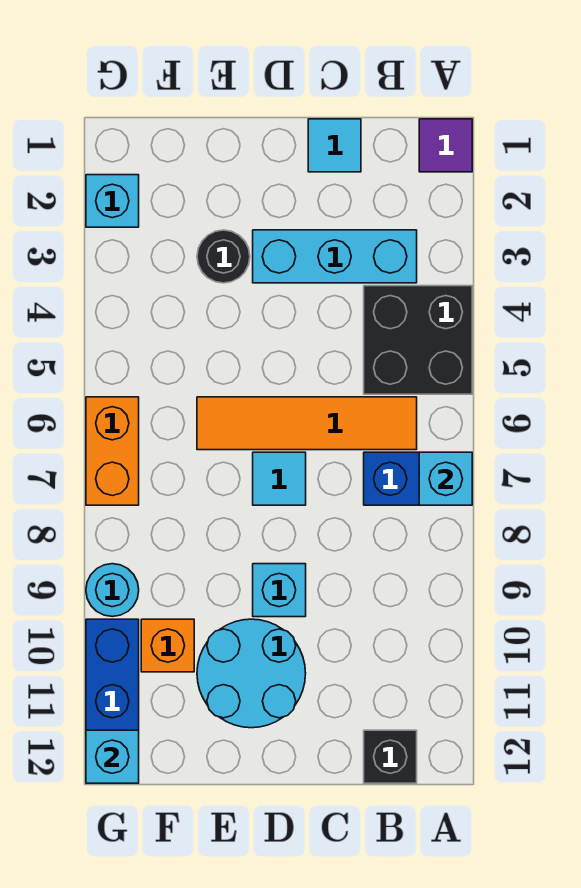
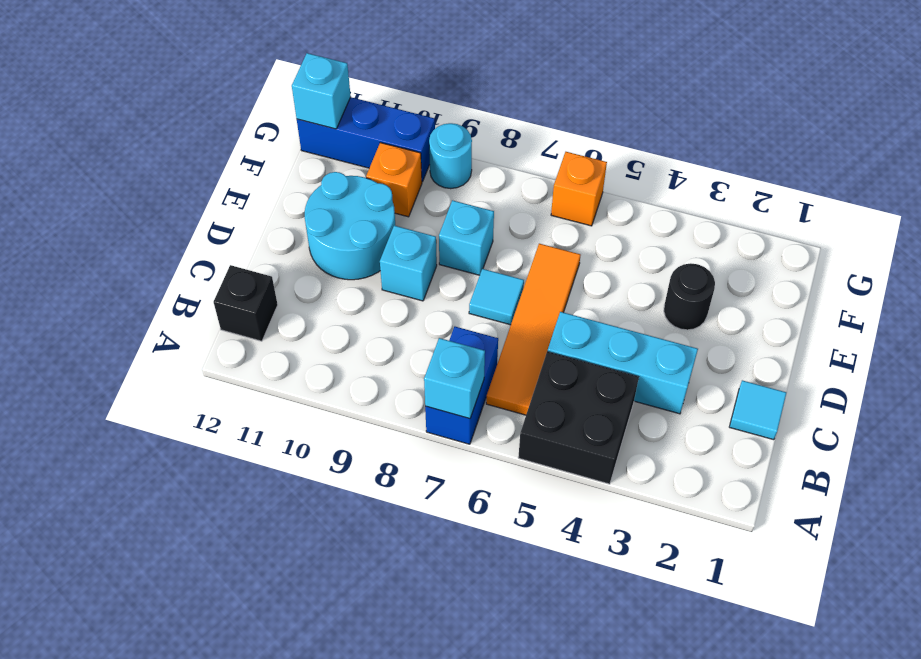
purple tile A1 level 1 -> none
cyan brick B3:D3 level 1 -> cyan brick C3:C5 level 1
cyan brick G2 level 1 -> cyan brick E8 level 1
orange brick G6:G7 level 1 -> orange brick G6 level 1

